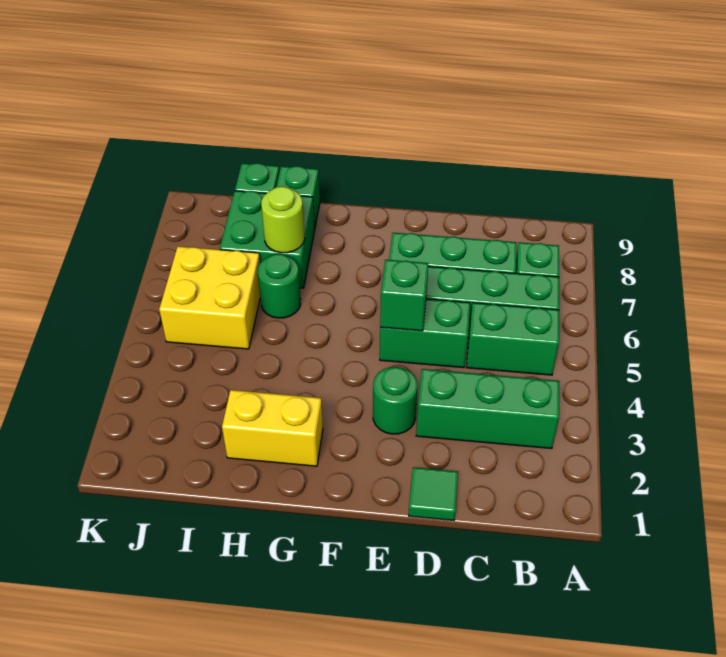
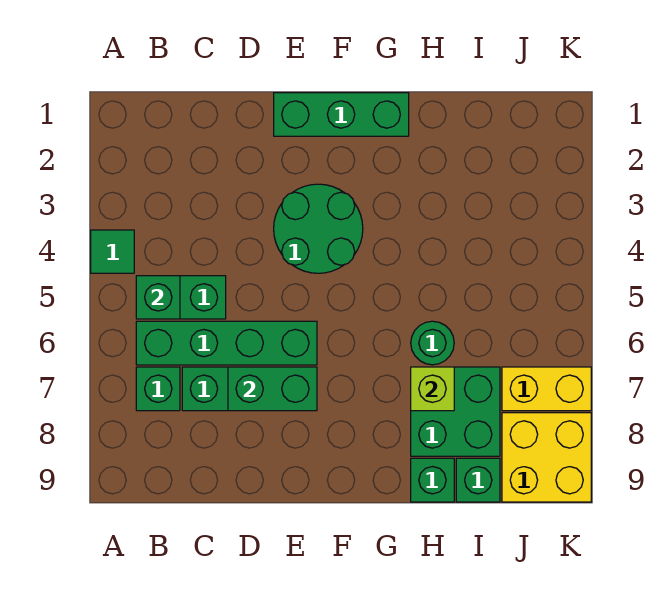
green brick B3:D3 level 1 -> green brick E1:G1 level 1
green tile D1 level 1 -> green tile A4 level 1
green brick D5:E5 level 1 -> green brick D7:E7 level 2
green round brick E3 level 1 -> green round brick E3:F4 level 1
green brick E5 level 2 -> green brick B5 level 2
yellow brick G2:H2 level 1 -> yellow brick J7:K7 level 1
lime round brick H7 level 2 -> lime brick H7 level 2
yellow brick I5:J6 level 1 -> yellow brick J8:K9 level 1

